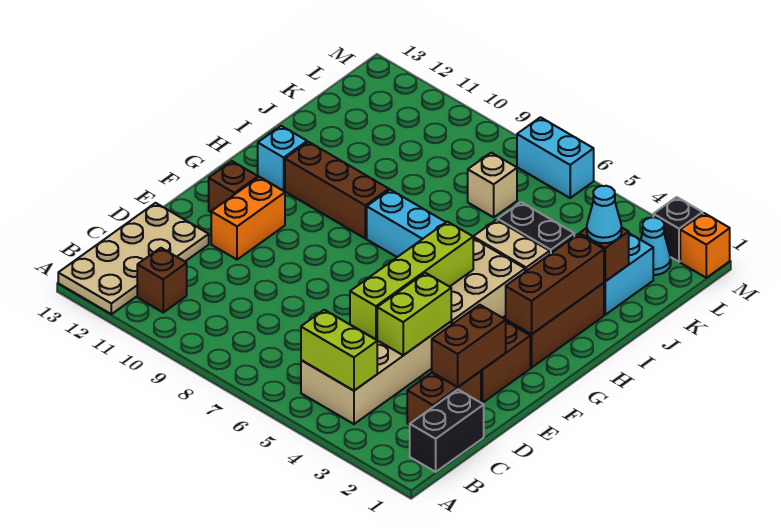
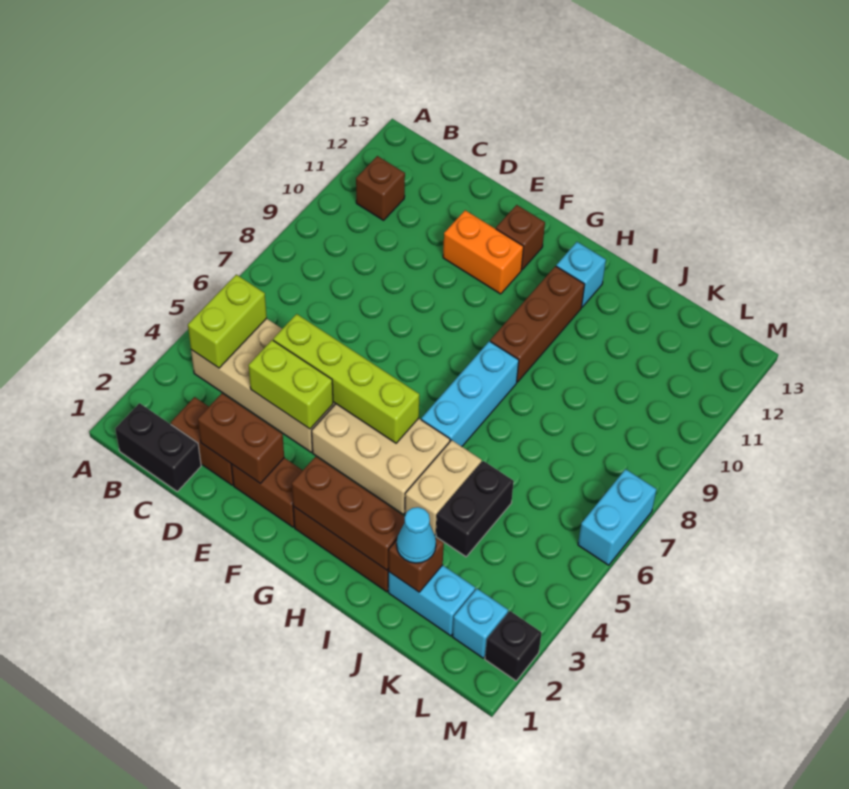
tan plate A12:D13 level 1 -> none
tan brick K7 level 1 -> none
cyan cone L2 level 1 -> cyan brick L2 level 1
orange brick M1 level 1 -> none

